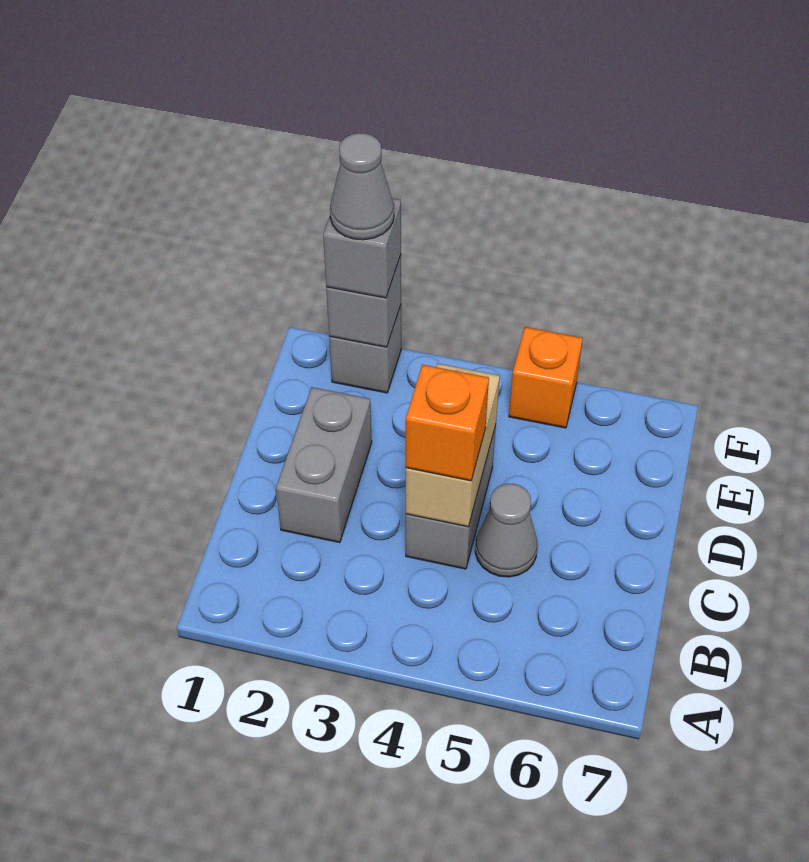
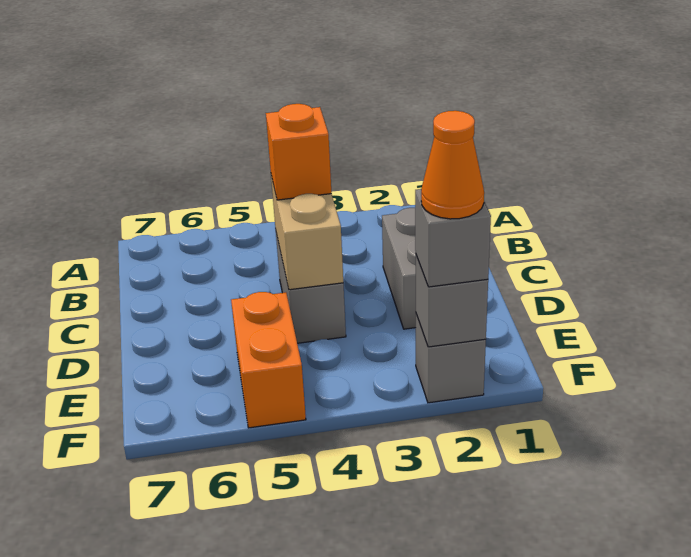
grey cone C5 level 1 -> none
grey cone F2 level 4 -> orange cone F2 level 4
orange brick F5 level 1 -> orange brick E5:F5 level 1

